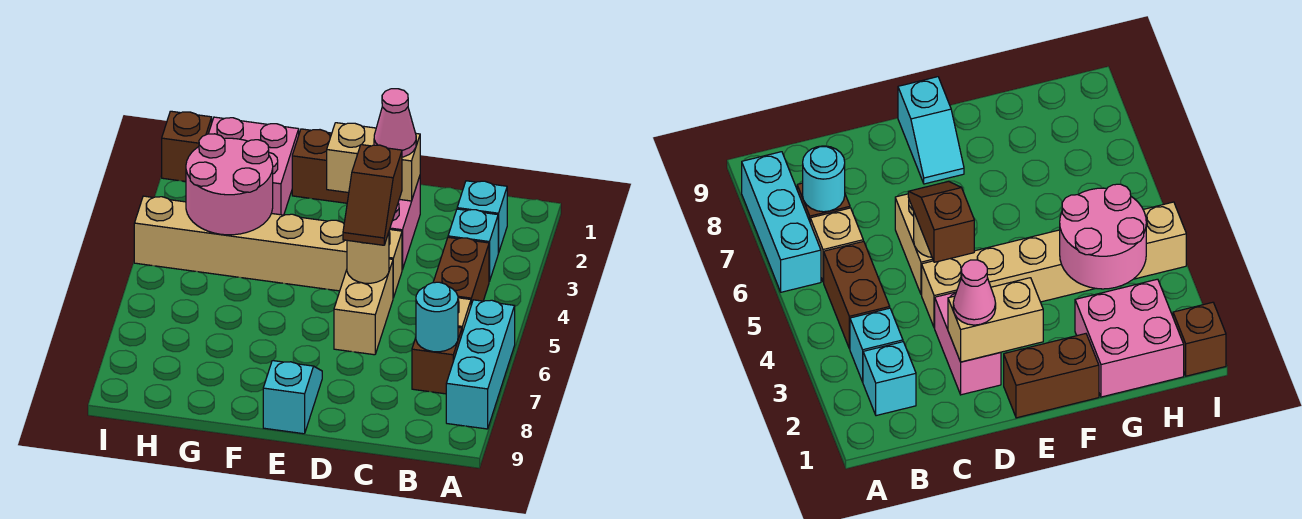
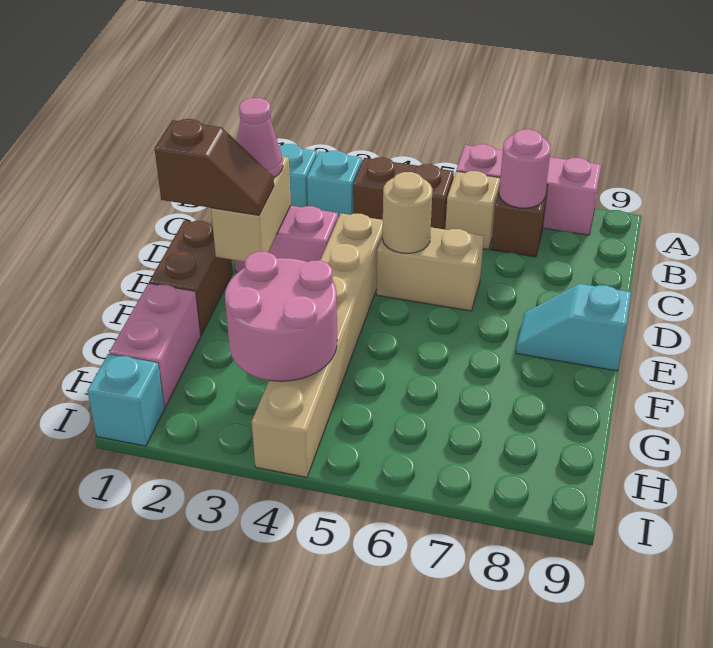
cyan brick A6:A8 level 1 -> pink brick A6:A8 level 1
cyan round brick B7 level 2 -> pink round brick B7 level 2
brown slope D4:D5 level 3 top 4 -> brown slope E1:E2 level 3 top 1
pink brick G1:H2 level 1 -> pink brick G1:H1 level 1
brown brick I1 level 1 -> cyan brick I1 level 1

